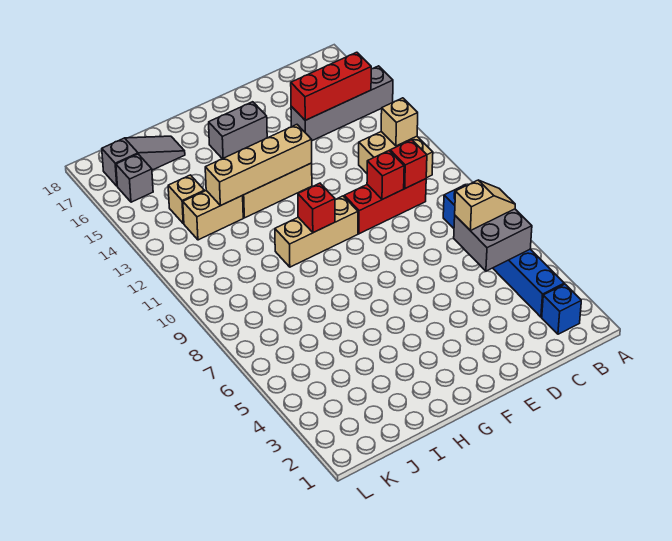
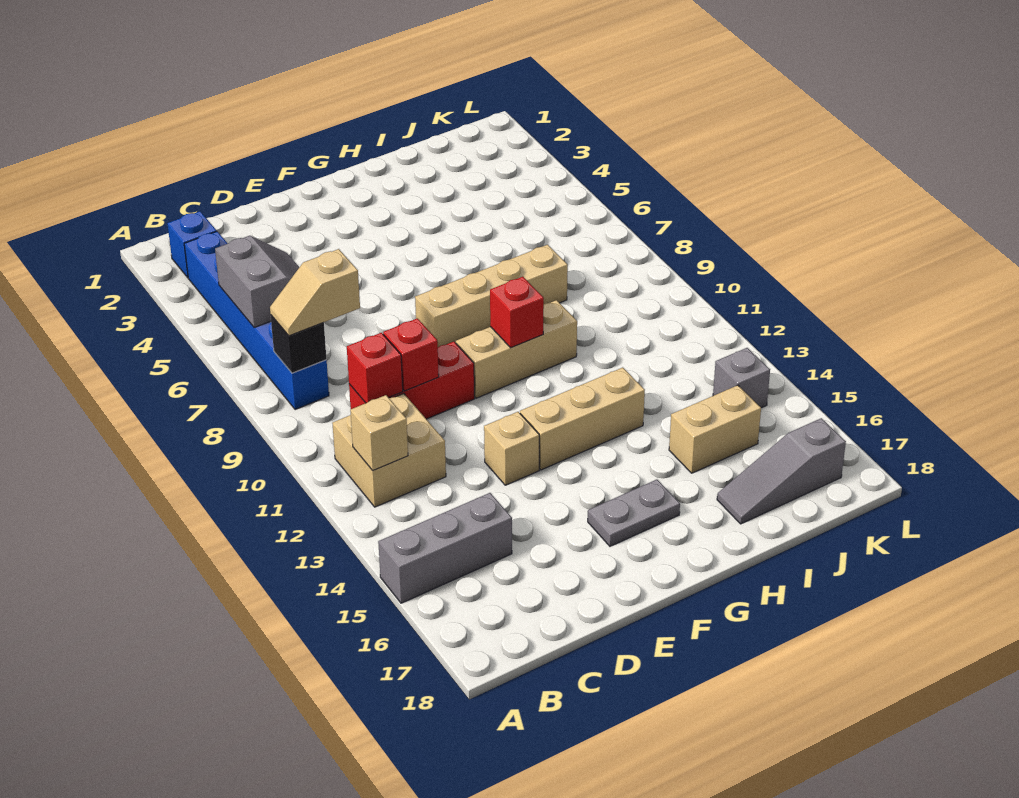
grey brick A15:D15 level 1 -> grey brick A15:C15 level 1
grey brick B5:C6 level 2 -> grey slope B5:C6 level 2 top B
tan slope B6:C6 level 3 top C -> tan slope B8:C8 level 3 top C
none -> black brick B8 level 2
red brick B15:D15 level 2 -> none
tan brick F13:I13 level 2 -> tan brick F8:I8 level 1
grey brick F16:G16 level 1 -> grey plate F16:G16 level 1
tan brick I13:J13 level 1 -> tan brick I15:J15 level 1
tan brick J14 level 1 -> tan brick E13 level 1
grey brick K16 level 1 -> grey brick K14 level 1

